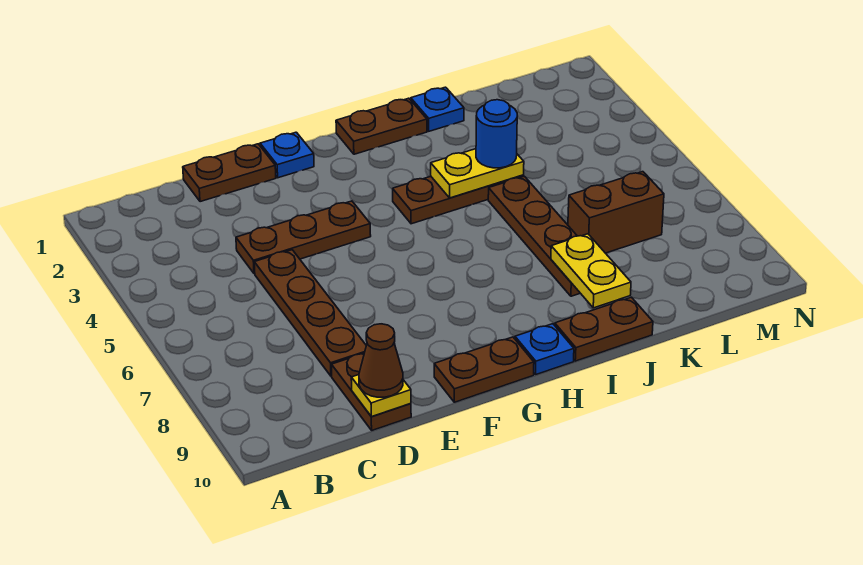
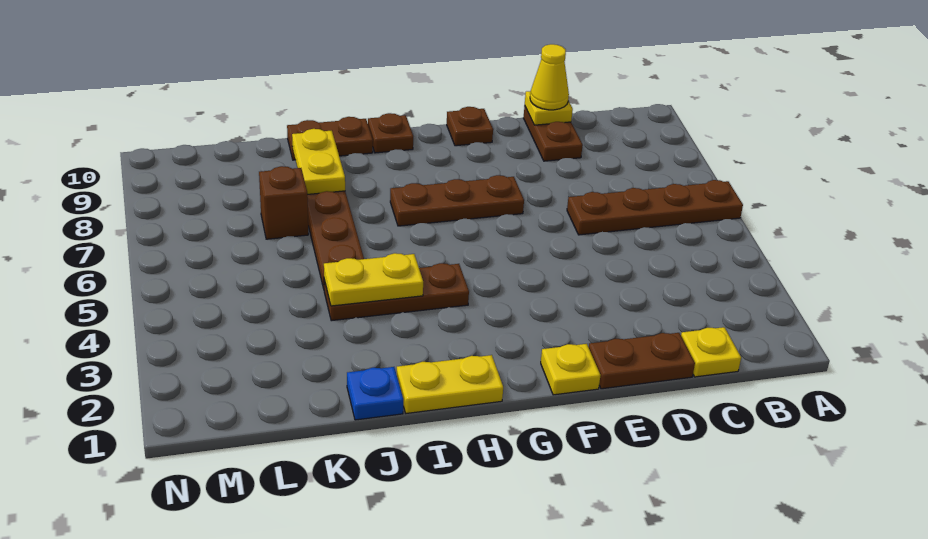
none -> yellow plate C1 level 1
brown plate D4:F4 level 1 -> brown plate F7:H7 level 1
brown plate D5:D8 level 1 -> brown plate A6:D6 level 1
brown cone D10 level 3 -> yellow cone D10 level 3
blue plate F1 level 1 -> yellow plate F1 level 1
brown plate F10:G10 level 1 -> brown plate F10 level 1
brown plate H1:I1 level 1 -> yellow plate H1:I1 level 1
blue plate H10 level 1 -> brown plate H10 level 1
blue round brick J4 level 3 -> none
brown brick K7:L7 level 1 -> brown brick K7 level 1

